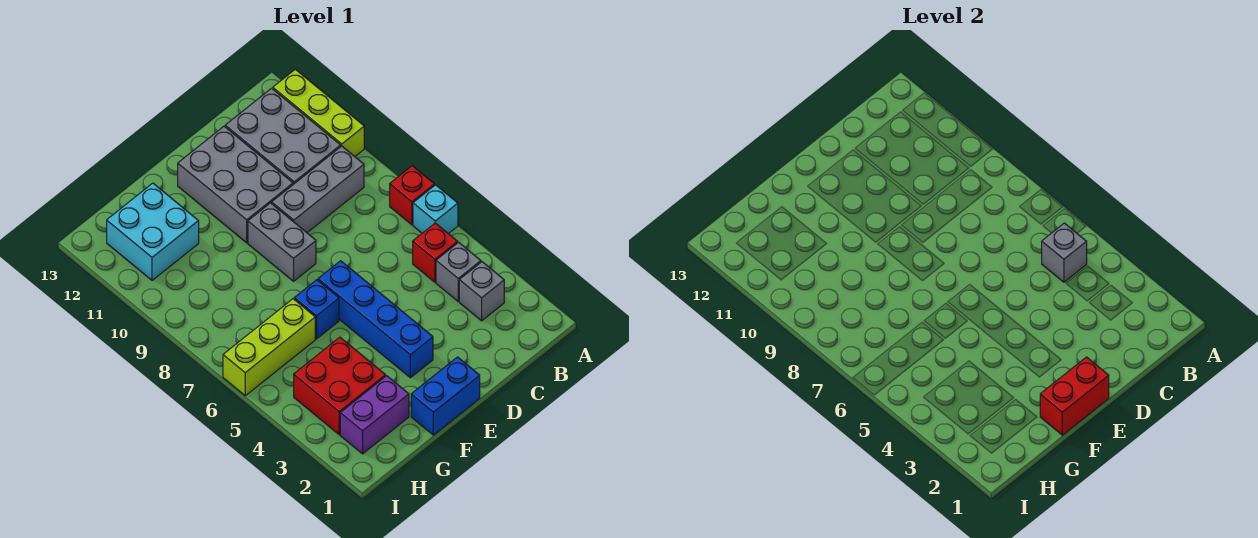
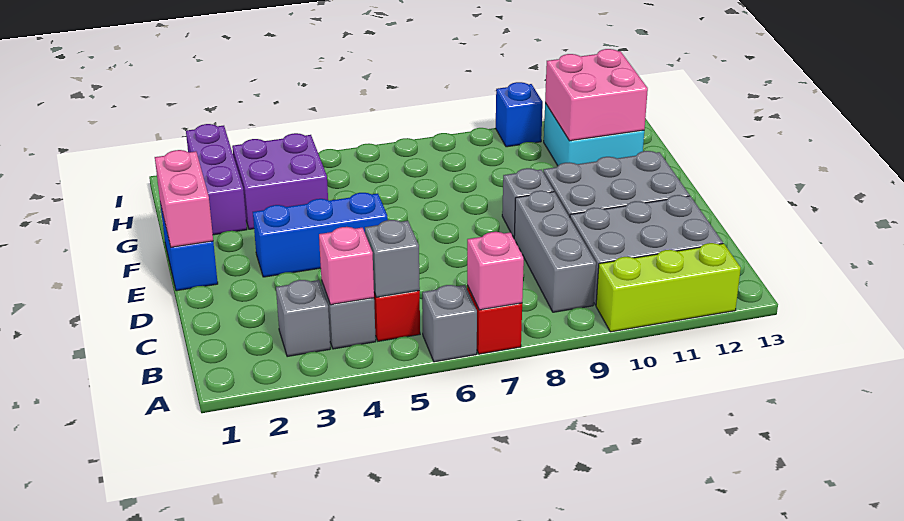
cyan brick A6 level 1 -> grey brick A6 level 1
none -> pink brick A7 level 2
none -> pink brick B4 level 2
red brick E1:F1 level 2 -> pink brick E1:F1 level 2
blue brick E3:E6 level 1 -> blue brick E3:E5 level 1
grey brick E8:E9 level 1 -> grey brick E9 level 1
blue brick F6 level 1 -> blue brick I10 level 1
purple brick G2:H2 level 1 -> purple brick G2:I2 level 1
red brick G3:H4 level 1 -> purple brick G3:H4 level 1
lime brick G6:I6 level 1 -> none
none -> pink brick G11:H12 level 2

